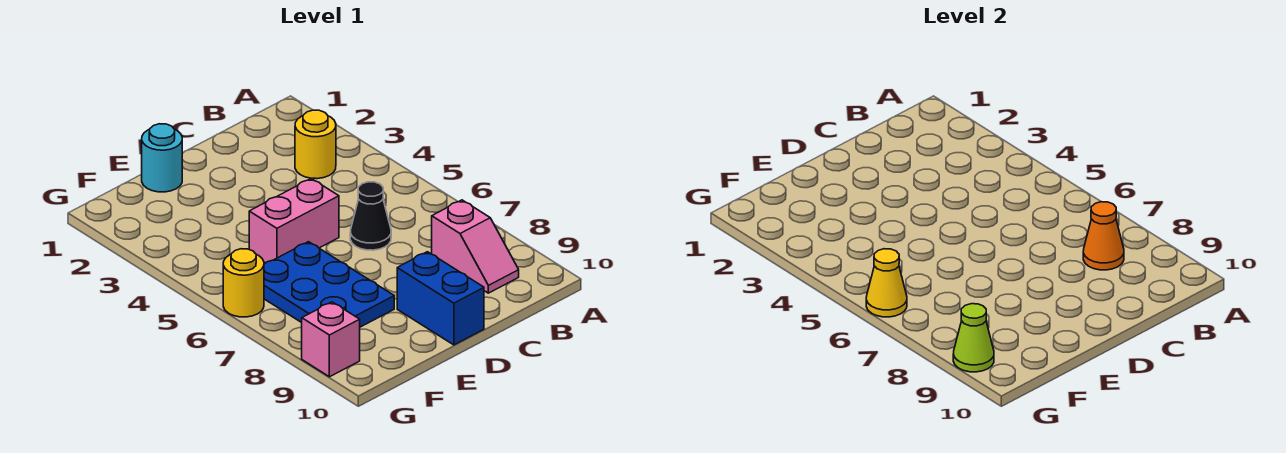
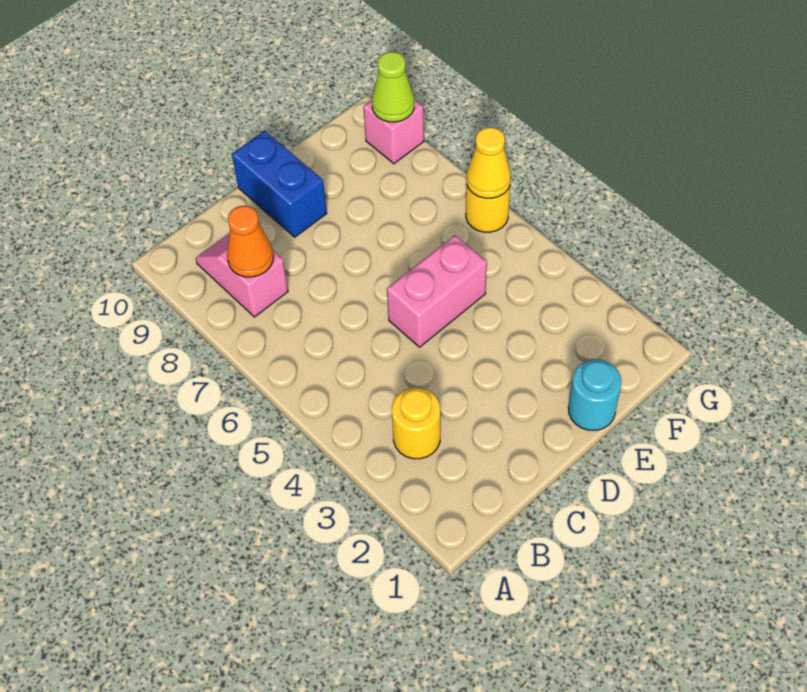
black cone C6 level 1 -> none
blue plate E6:F8 level 1 -> none

